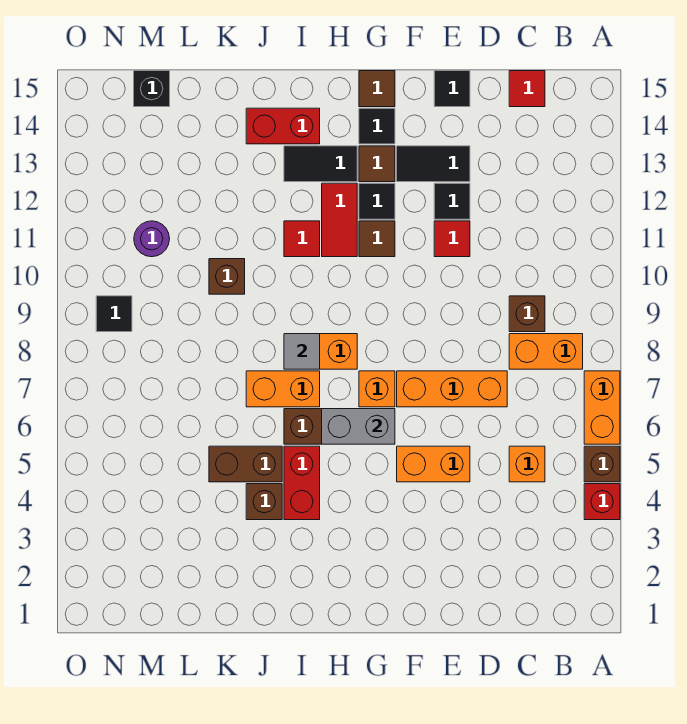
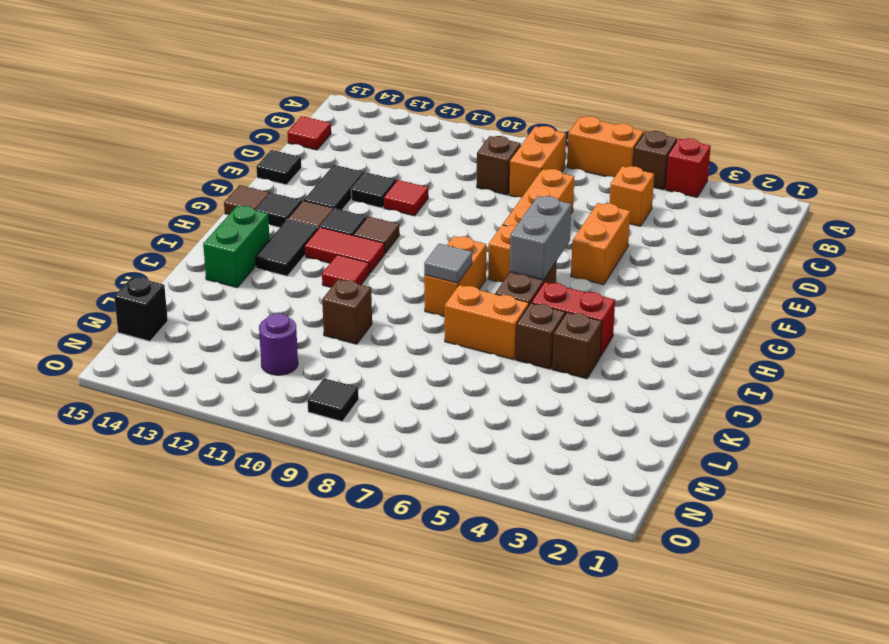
orange brick I7:J7 level 1 -> orange brick J6:J7 level 1
red brick I14:J14 level 1 -> green brick I14:J14 level 1
brown brick J5:K5 level 1 -> brown brick J5 level 1

